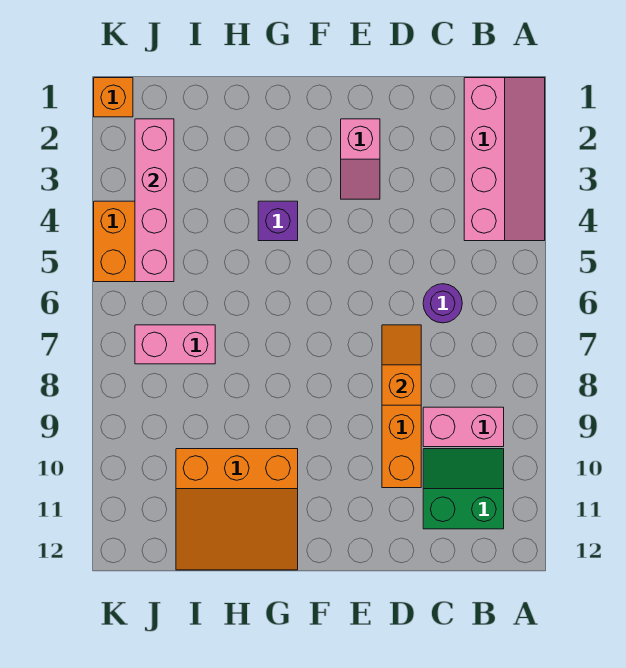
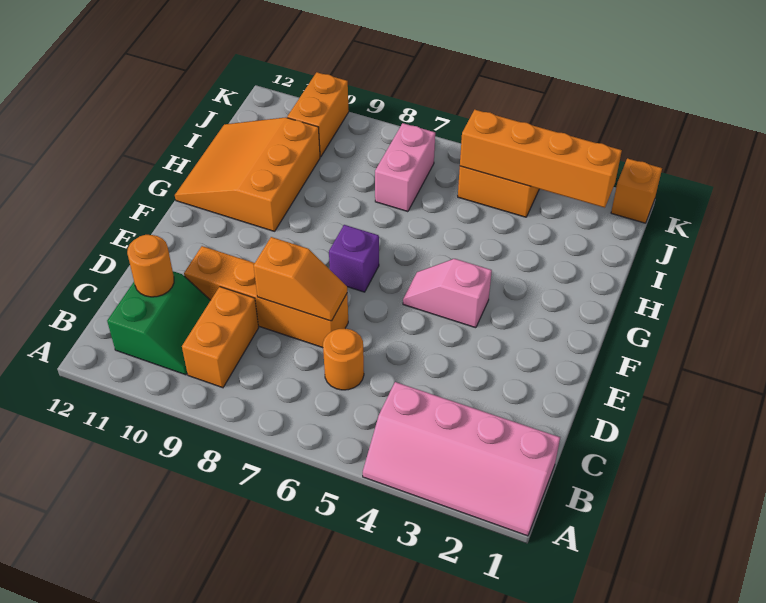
pink brick B9:C9 level 1 -> orange brick B9:C9 level 1
purple round brick C6 level 1 -> orange round brick C6 level 1
none -> orange round brick C11 level 2
pink slope E2:E3 level 1 top 2 -> pink slope F4:F5 level 1 top 4
purple brick G4 level 1 -> purple brick F7 level 1
pink brick J2:J5 level 2 -> orange brick J2:J5 level 2
none -> orange brick J10:K10 level 1

